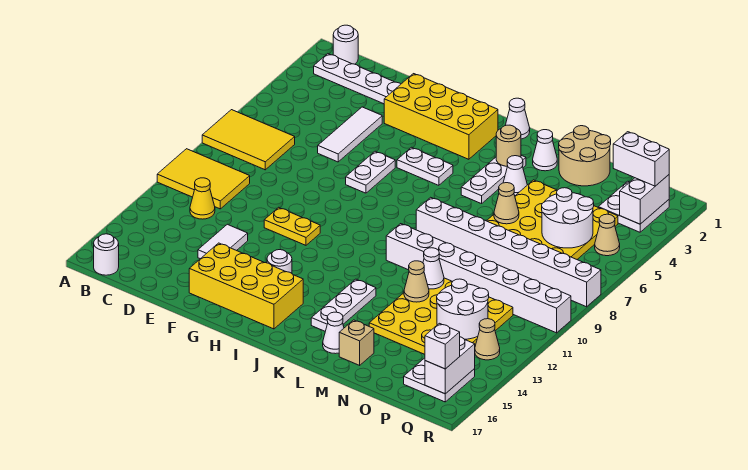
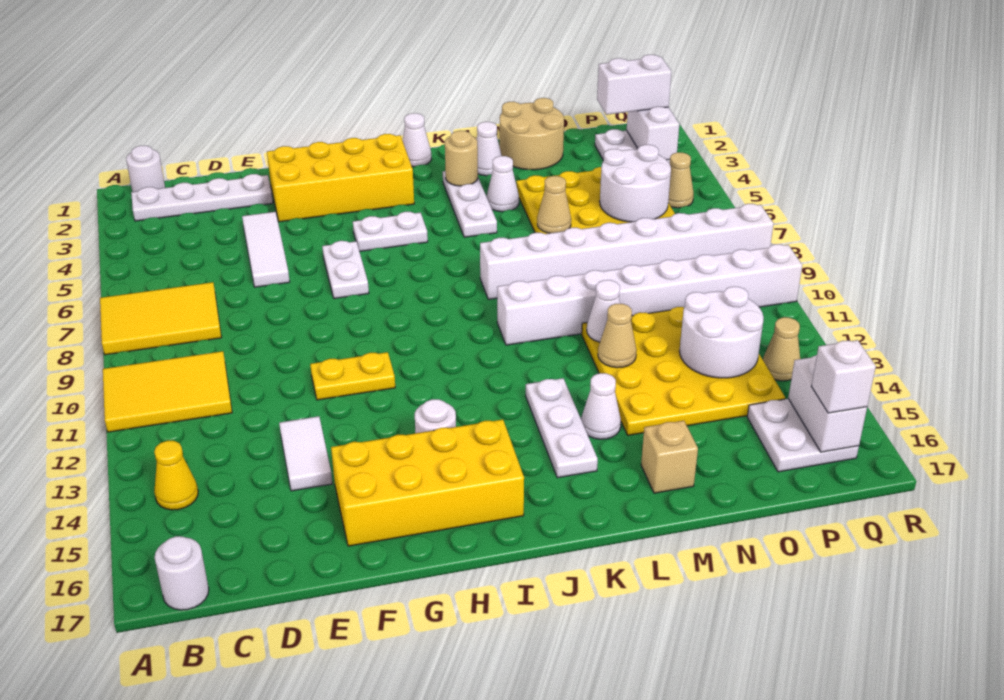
yellow cone C12 level 1 -> yellow cone B14 level 1
white cone L16 level 1 -> white cone L14 level 1

